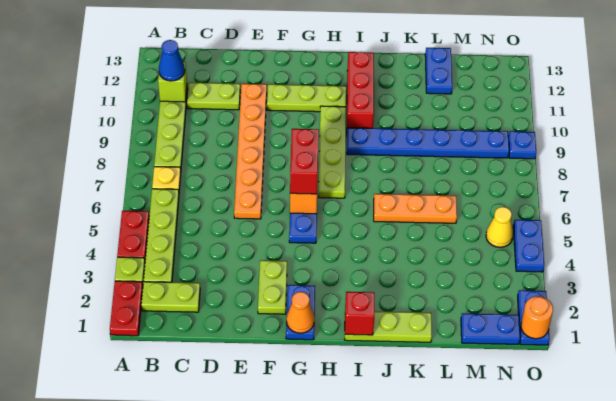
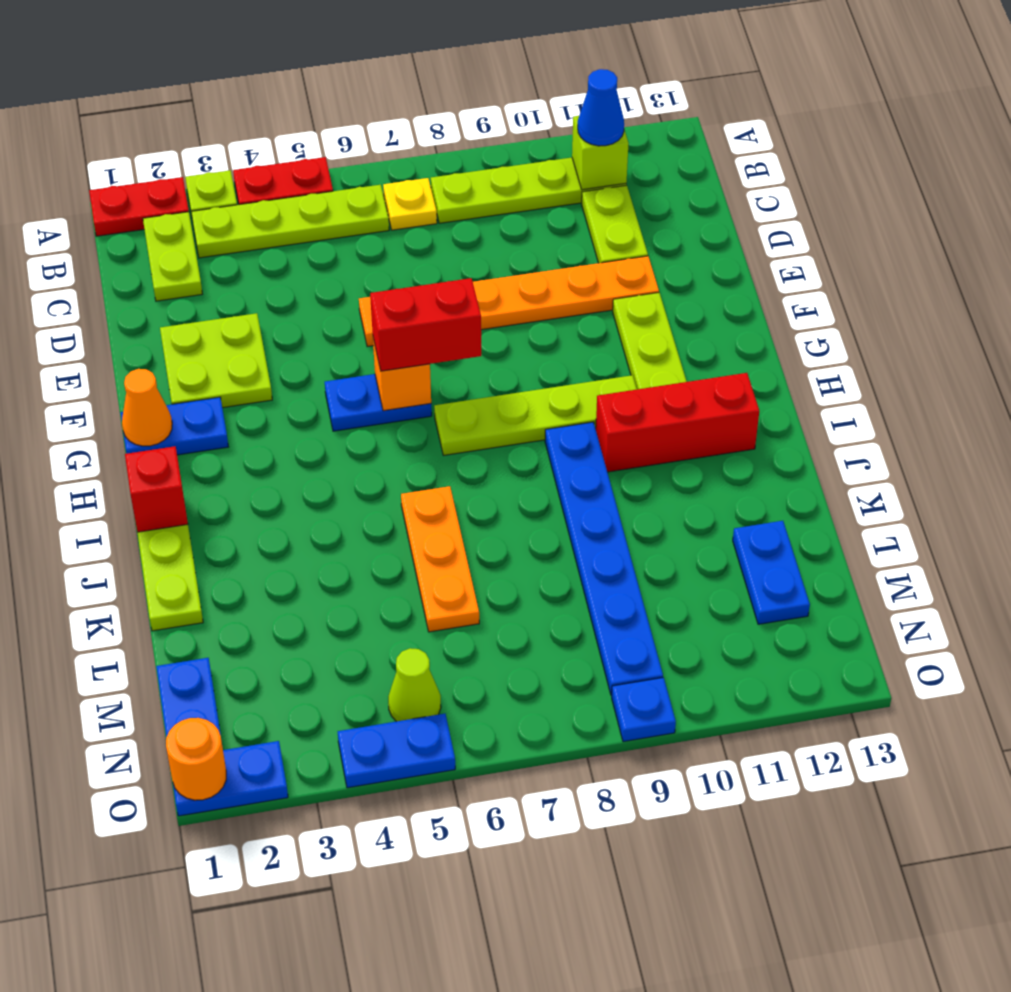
lime plate F2:F3 level 1 -> lime plate E2:F3 level 1
blue plate L12:L13 level 1 -> blue plate L12:M12 level 1
yellow cone N5 level 1 -> lime cone N5 level 1

